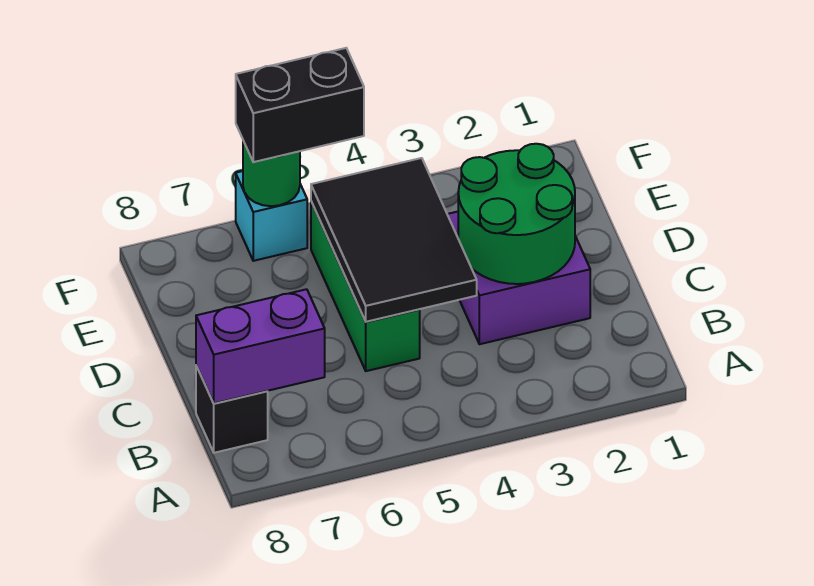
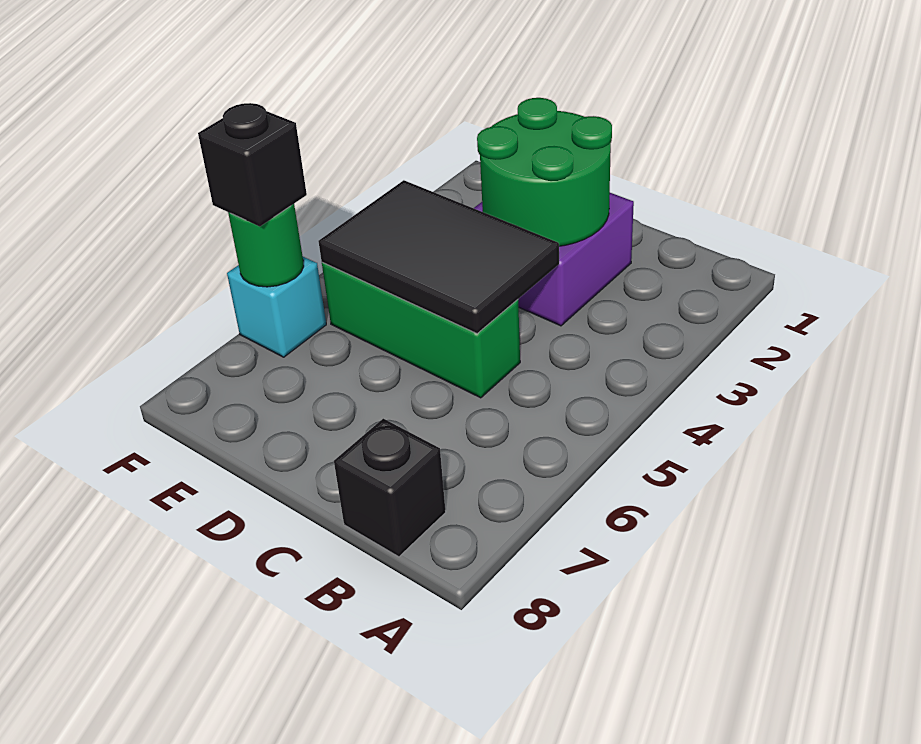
purple brick B7:B8 level 2 -> none
black brick F5:F6 level 3 -> black brick F6 level 3

